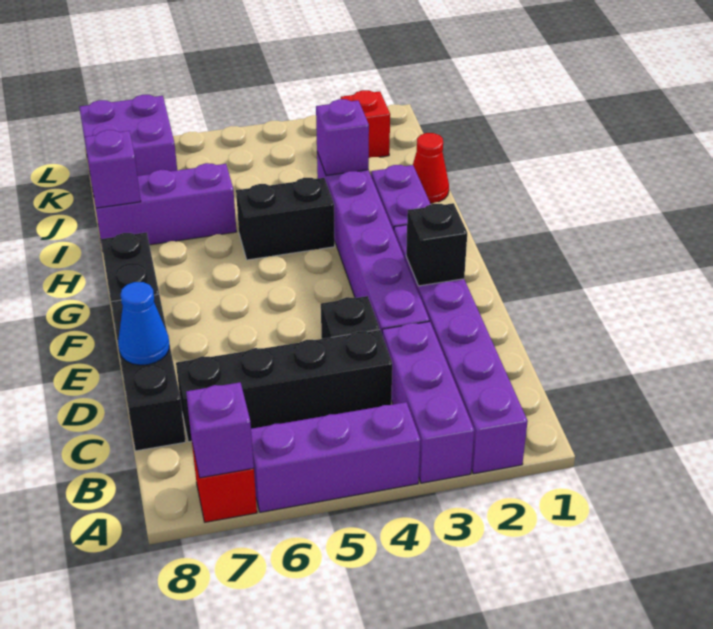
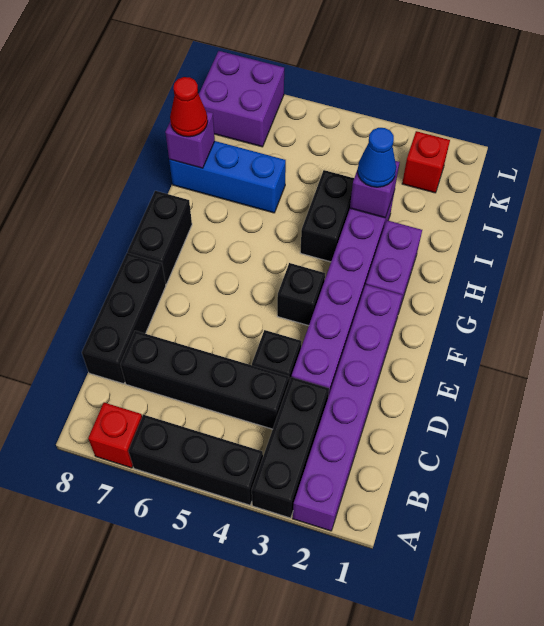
purple brick A3:C3 level 1 -> black brick A3:C3 level 1
purple brick A4:A6 level 1 -> black brick A4:A6 level 1
purple brick A7 level 2 -> none
blue cone D8 level 2 -> blue cone I3 level 3
black brick E2 level 2 -> black brick F4 level 1
black brick H4:H5 level 1 -> black brick H4:I4 level 1
red cone I1 level 1 -> red cone I8 level 3
purple brick I6:I8 level 1 -> blue brick I6:I8 level 1

